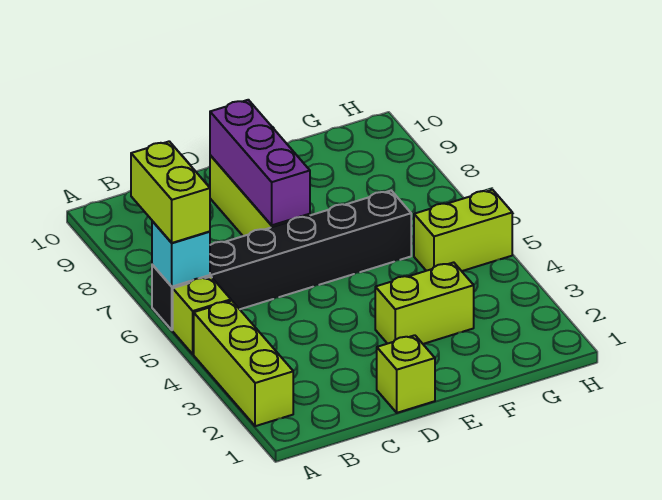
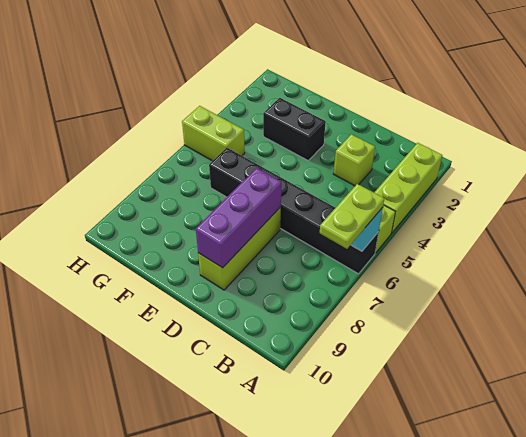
lime brick A6:A7 level 3 -> lime plate A6:A7 level 3
lime brick D1 level 1 -> lime brick C3 level 1
lime brick E3:F3 level 1 -> black brick E3:F3 level 1

